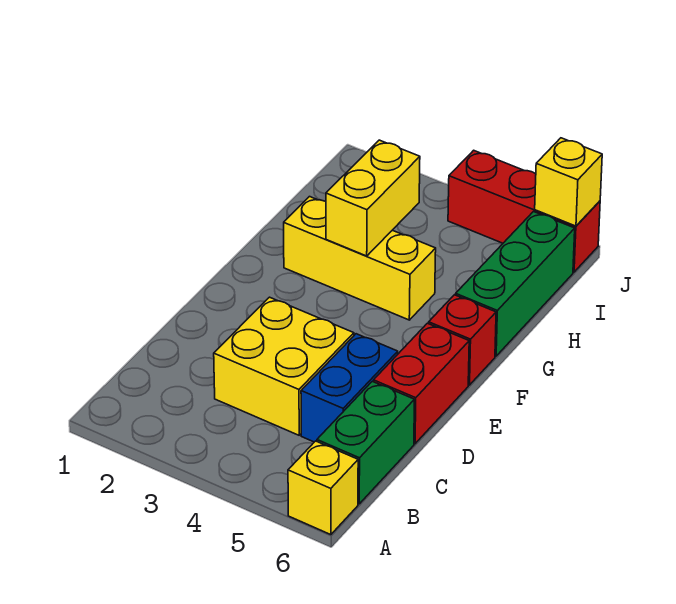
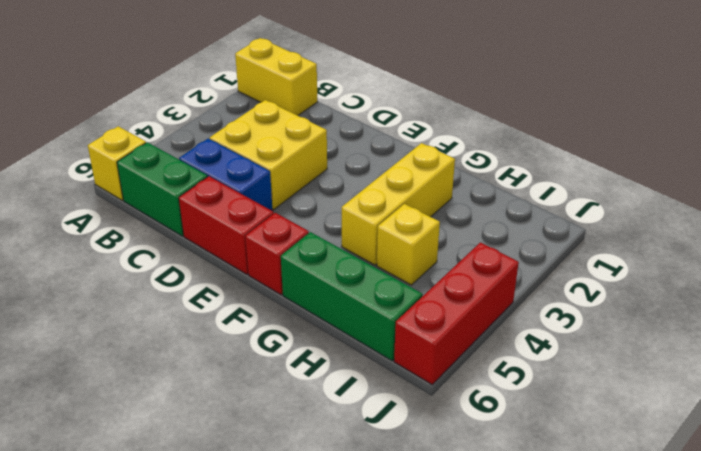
yellow brick G3:H3 level 2 -> yellow brick A1:B1 level 1
yellow brick J6 level 2 -> yellow brick H4 level 1

